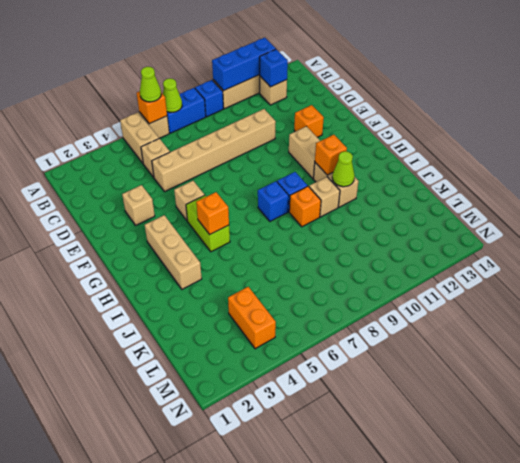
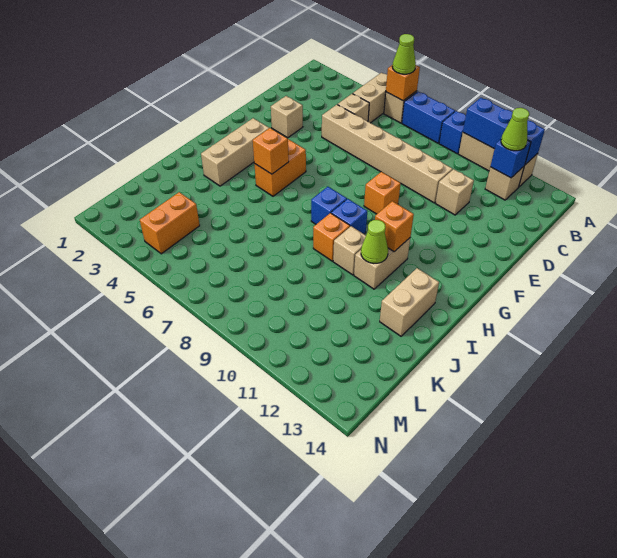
lime cone A7 level 2 -> lime cone B12 level 3
orange brick E12 level 1 -> orange brick F9 level 1
tan brick F5 level 1 -> tan brick D11 level 1
tan brick F11:G11 level 1 -> tan brick I13:J13 level 1
lime brick G5:H5 level 1 -> orange brick G5:H5 level 1

